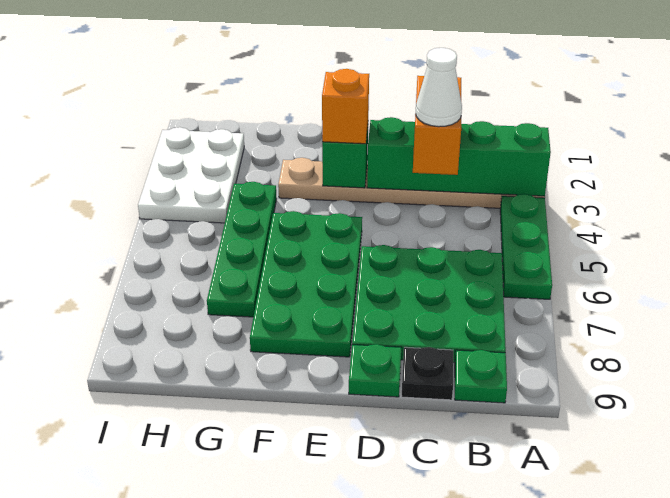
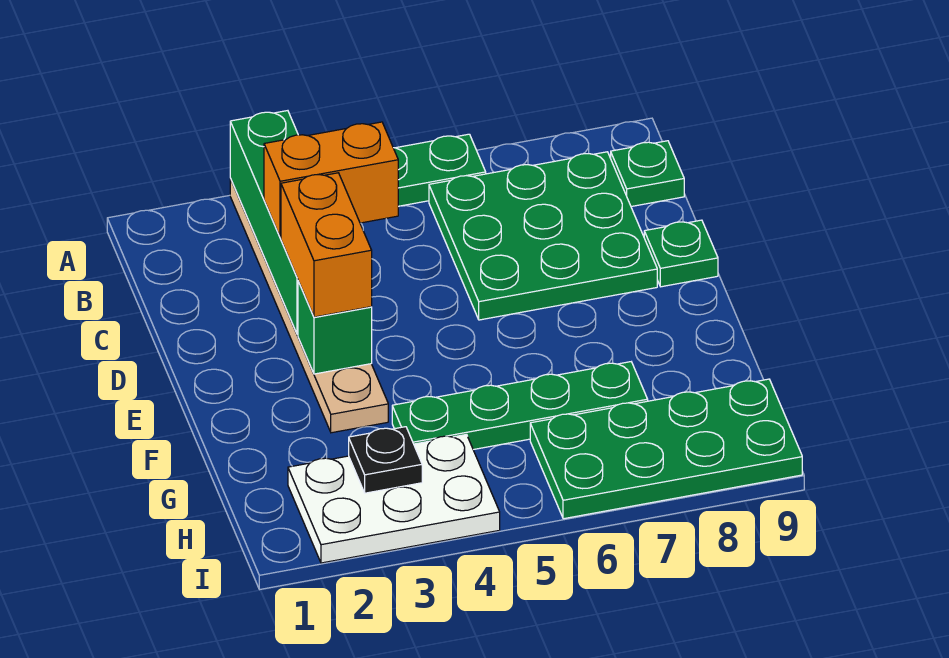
white cone C4 level 4 -> none
black plate C9 level 1 -> black plate H3 level 2
orange brick E3 level 3 -> orange brick D3:E3 level 3
green plate E5:F8 level 1 -> green plate H6:I9 level 1

